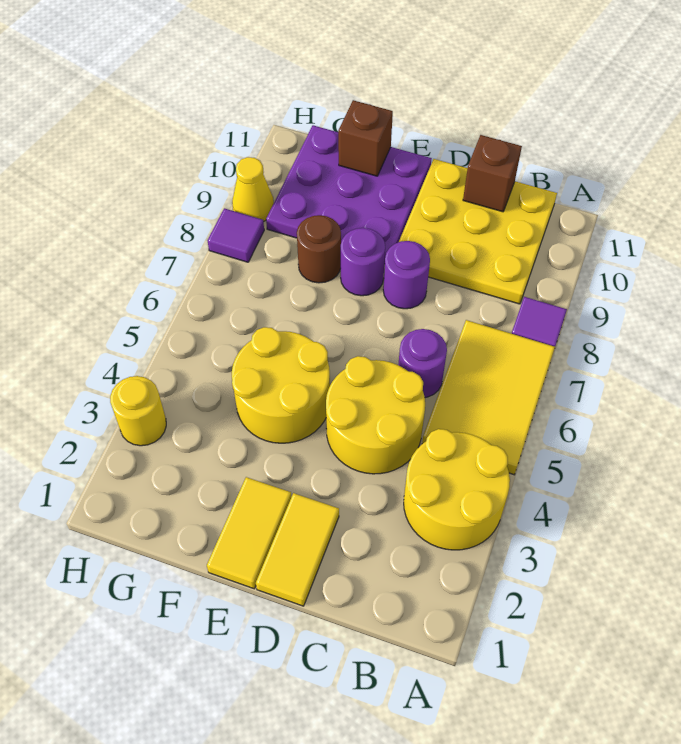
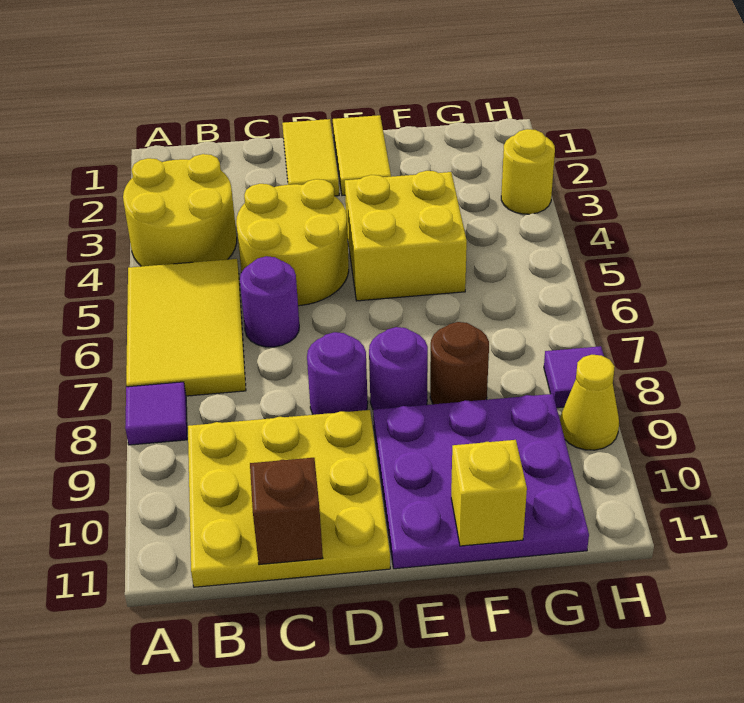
yellow round brick E4:F5 level 1 -> yellow brick E4:F5 level 1
brown brick F11 level 2 -> yellow brick F11 level 2

